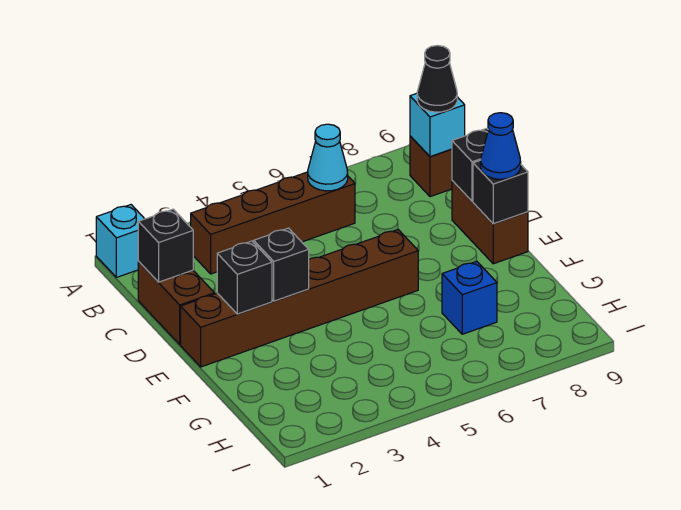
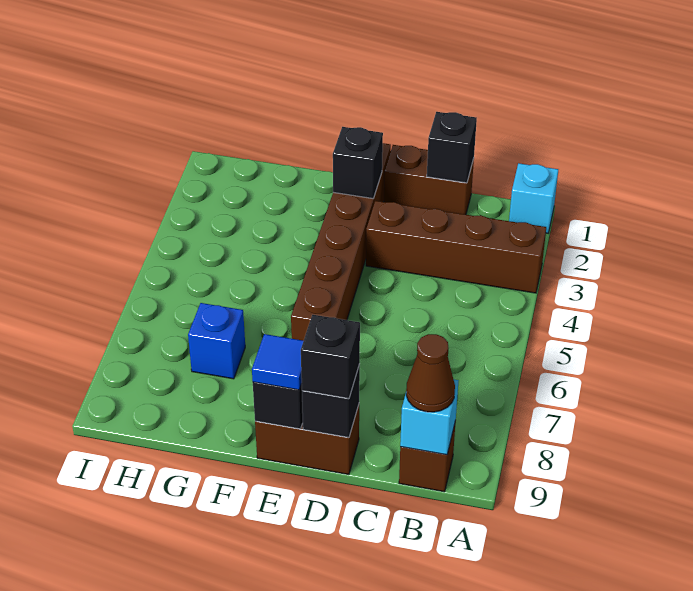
brown brick B3:B6 level 1 -> brown brick A3:D3 level 1
cyan cone B6 level 2 -> none
black cone B9 level 3 -> brown cone B9 level 3
black brick E3 level 2 -> black brick D9 level 3
blue cone E9 level 3 -> blue tile E9 level 3

